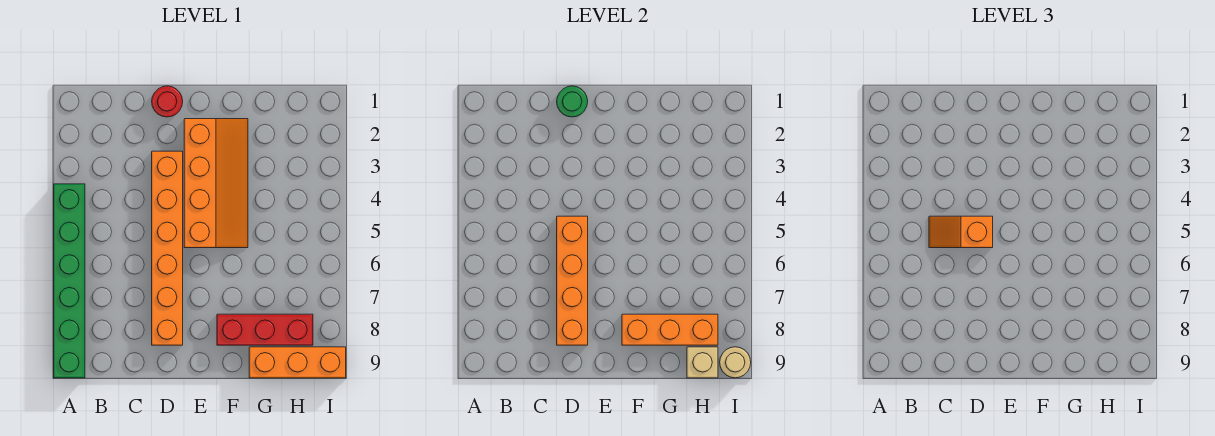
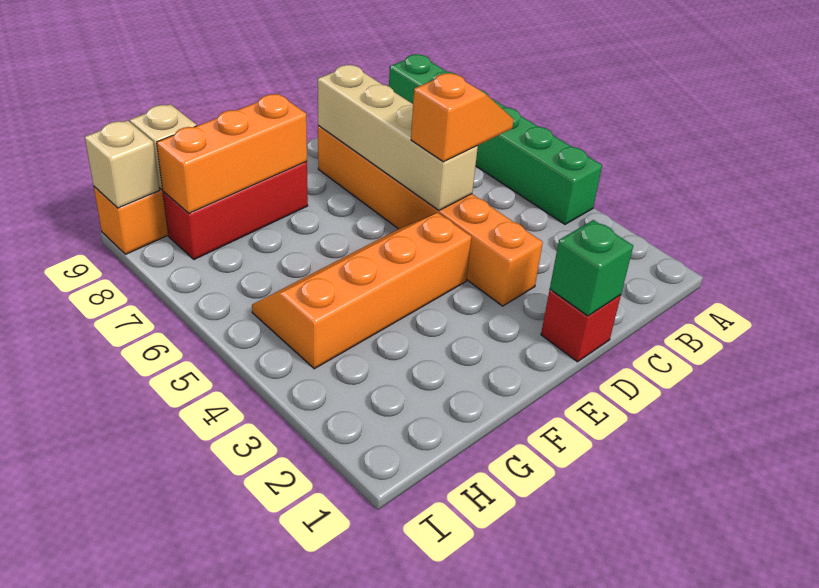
red round brick D1 level 1 -> red brick D1 level 1
green round brick D1 level 2 -> green brick D1 level 2
orange brick D5:D8 level 2 -> tan brick D5:D8 level 2
orange slope E2:F5 level 1 top E -> orange slope E4:H5 level 1 top 4
tan round brick I9 level 2 -> tan brick I9 level 2

